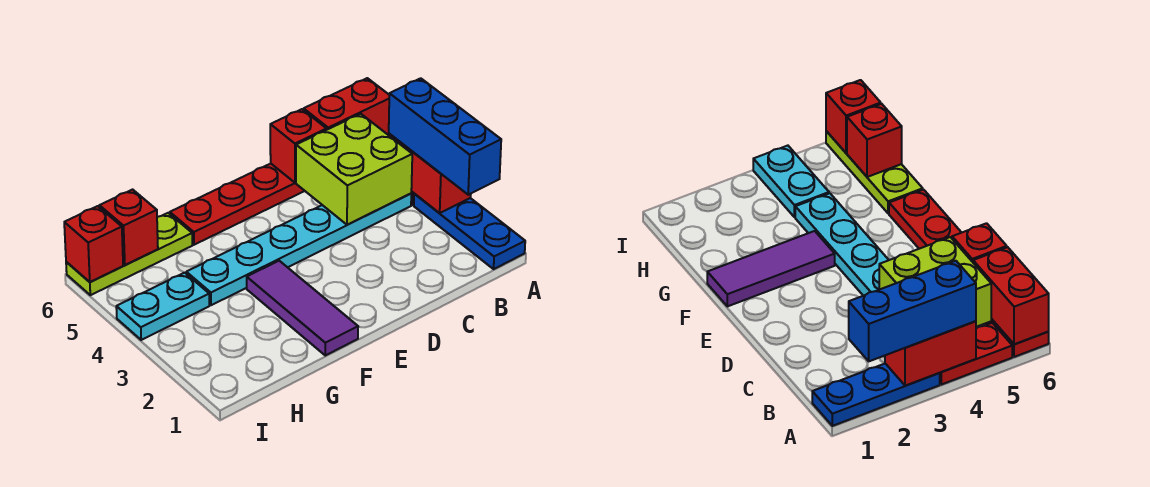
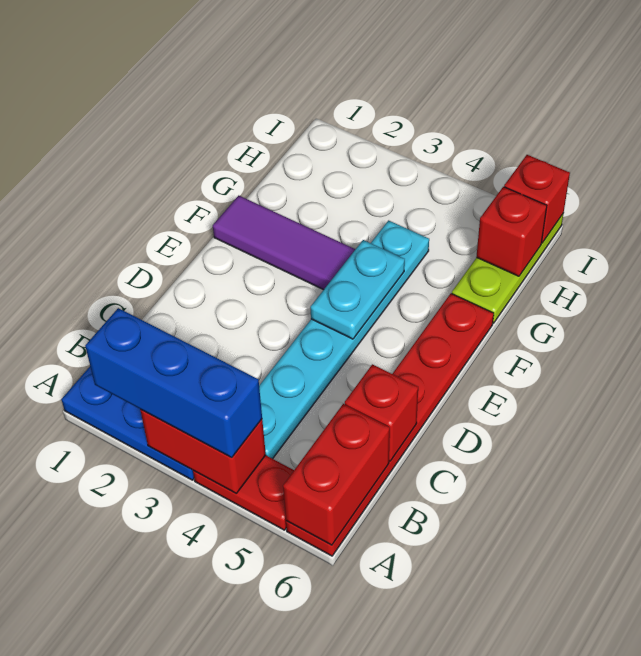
lime brick B4:C5 level 2 -> none
cyan plate H4:I4 level 1 -> cyan plate E4:F4 level 2

